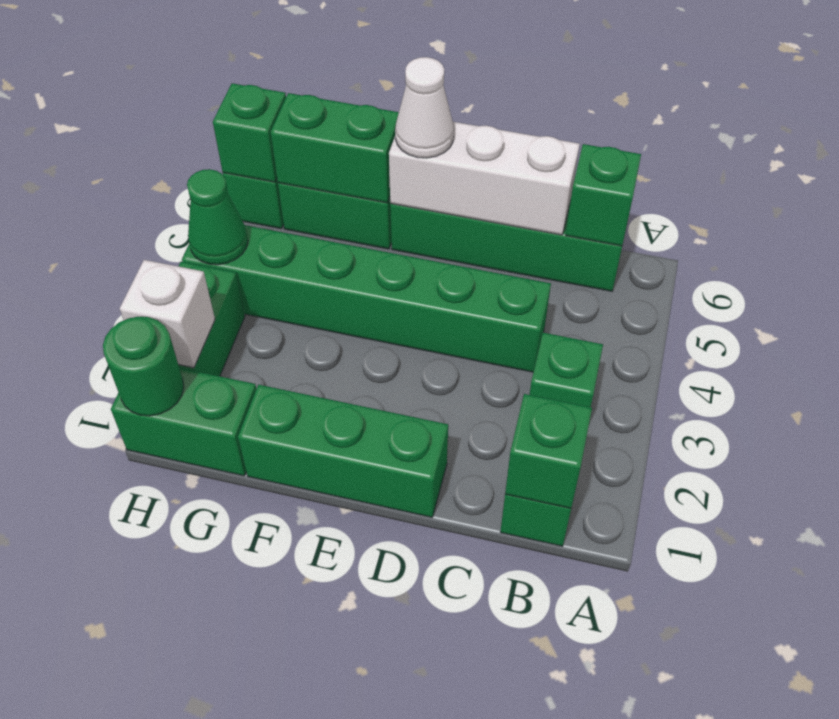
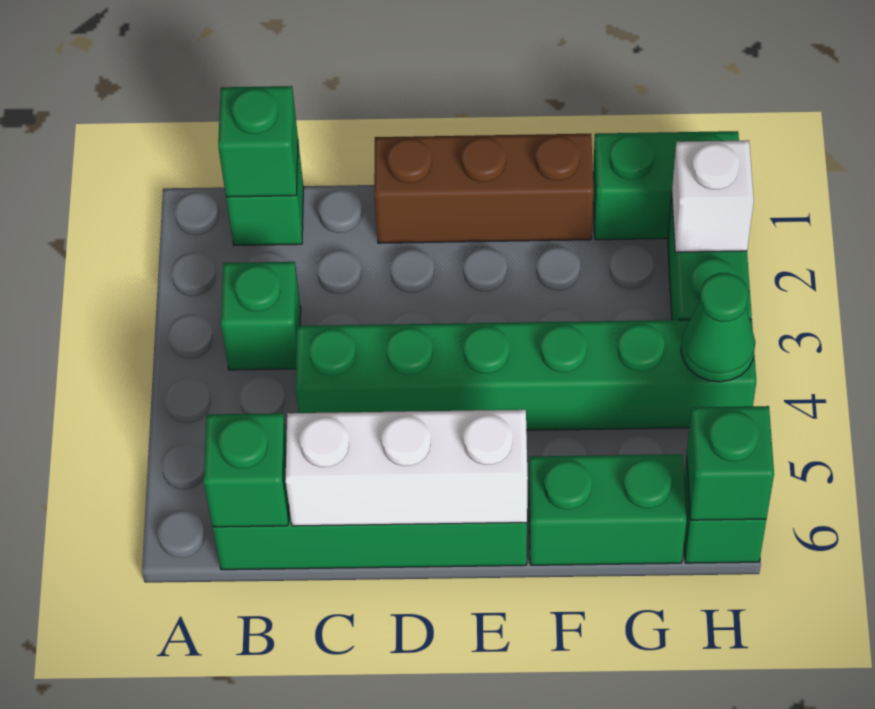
green brick D1:F1 level 1 -> brown brick D1:F1 level 1
white cone E6 level 3 -> none
green brick F6:G6 level 2 -> none
green round brick H1 level 2 -> none

